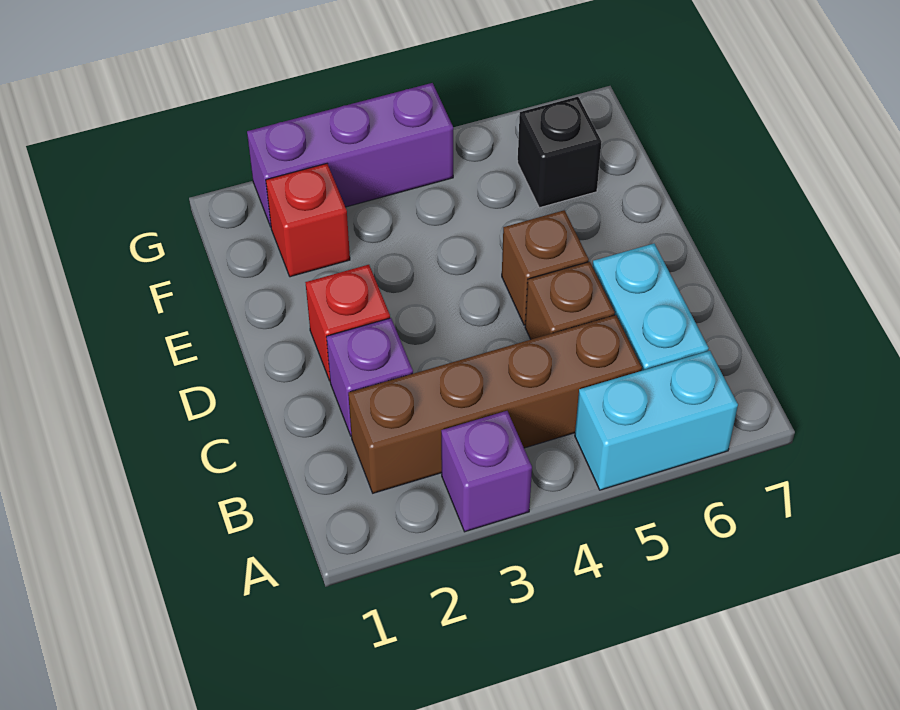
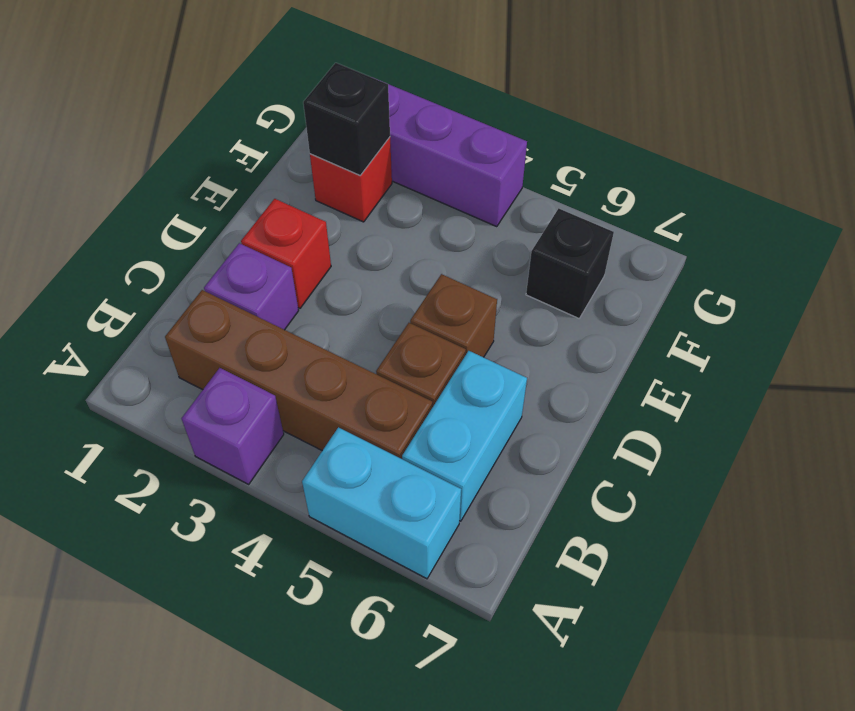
none -> black brick F2 level 2

